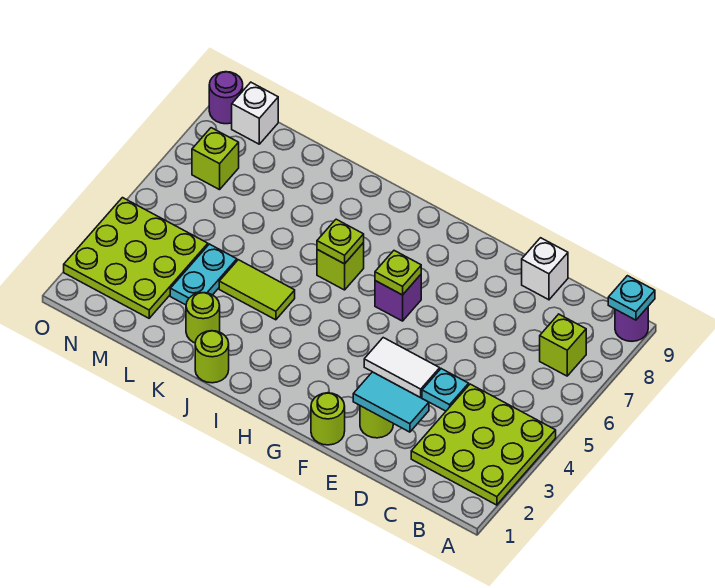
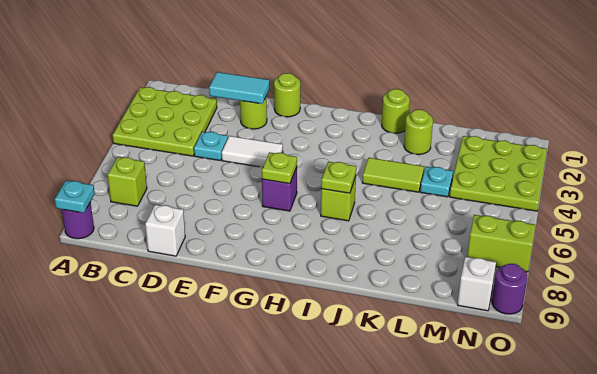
cyan plate L3:L4 level 1 -> cyan plate L4 level 1
lime brick N7 level 1 -> lime brick N7:O7 level 1

